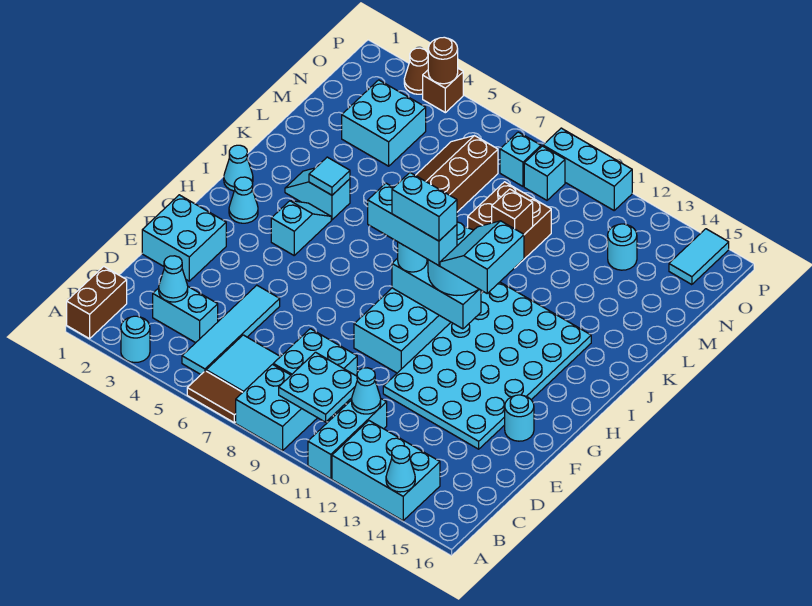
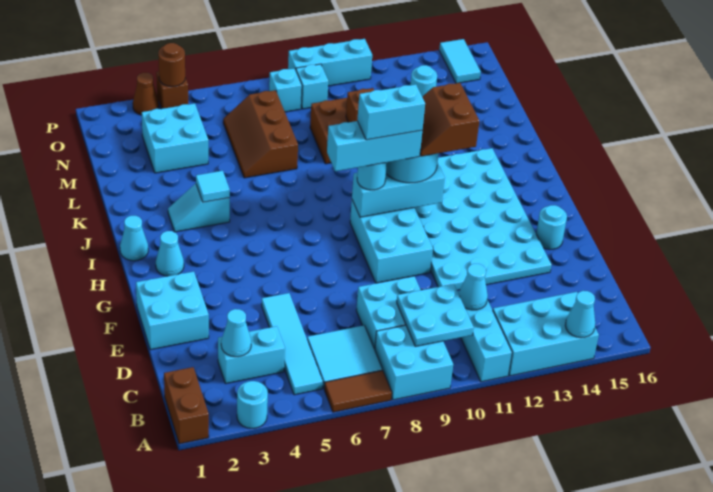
cyan slope H4:I4 level 1 top H -> none
cyan slope H11:I12 level 4 top 12 -> brown slope H11:I12 level 4 top 12

